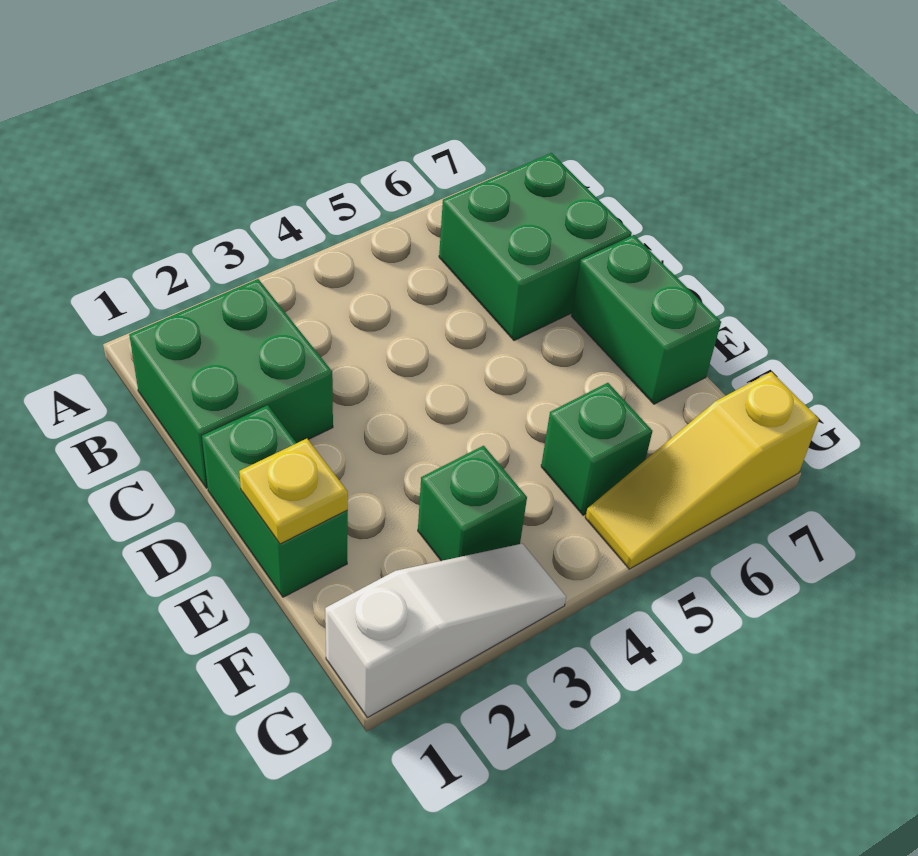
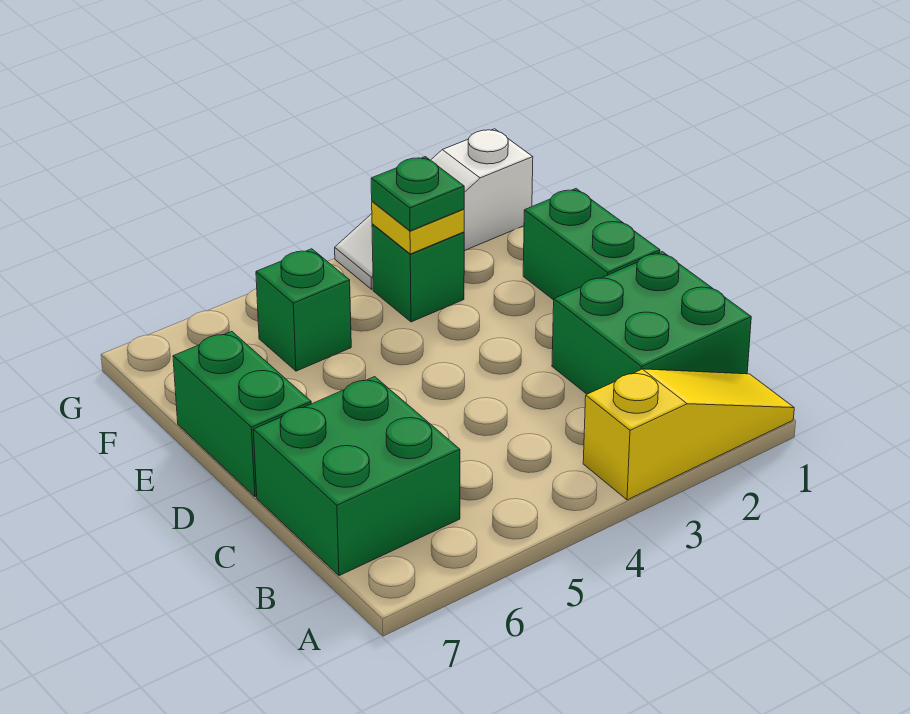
yellow plate E1 level 2 -> yellow plate F3 level 2
none -> green plate F3 level 3
yellow slope G5:G7 level 1 top 7 -> yellow slope A1:A3 level 1 top 3

